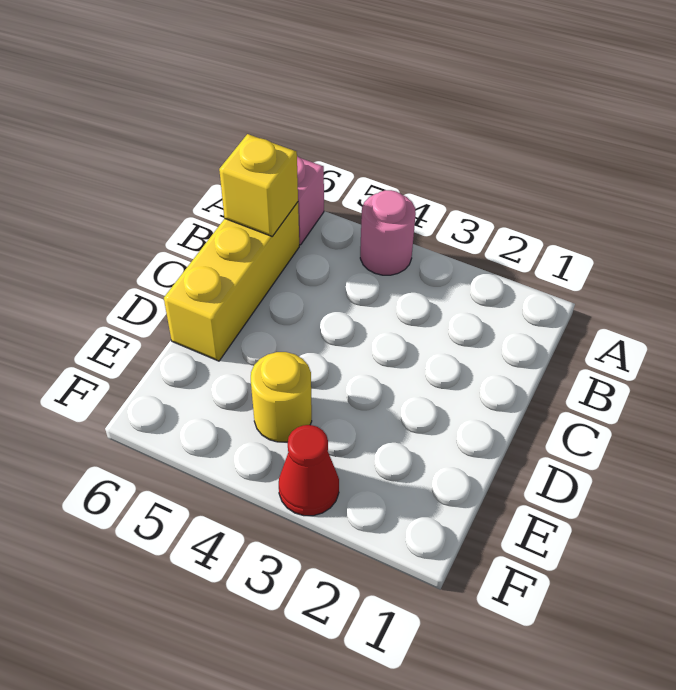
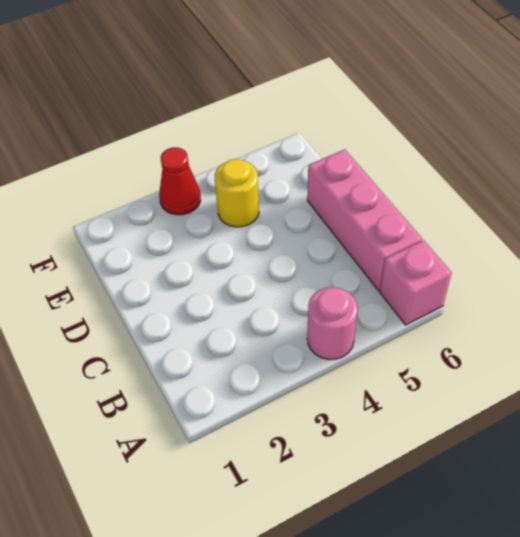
yellow brick B6:D6 level 1 -> pink brick B6:D6 level 1
yellow brick B6 level 2 -> none

